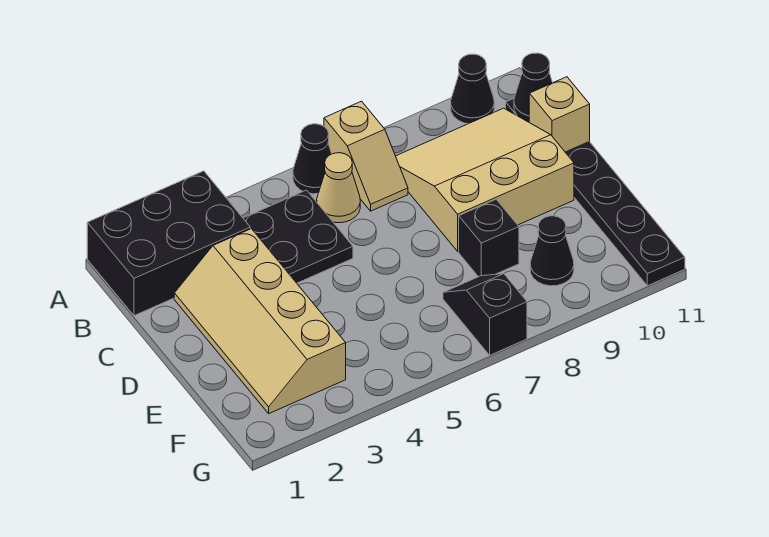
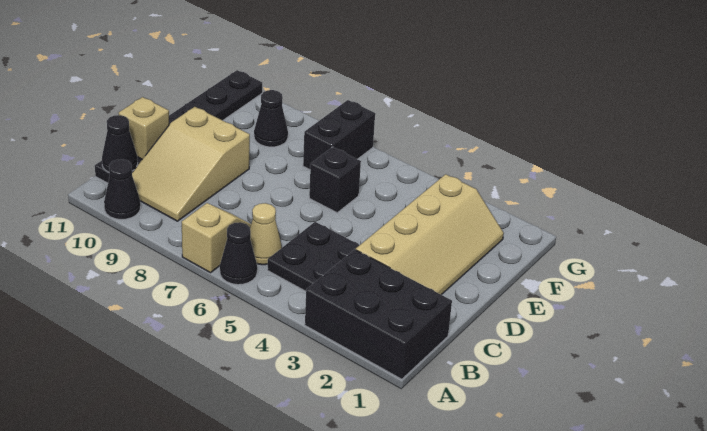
tan slope B8:D10 level 1 top D -> tan slope B9:D10 level 1 top D
black brick E8 level 1 -> black brick E6 level 1
black slope F7:G7 level 1 top G -> black brick F7:G7 level 1

